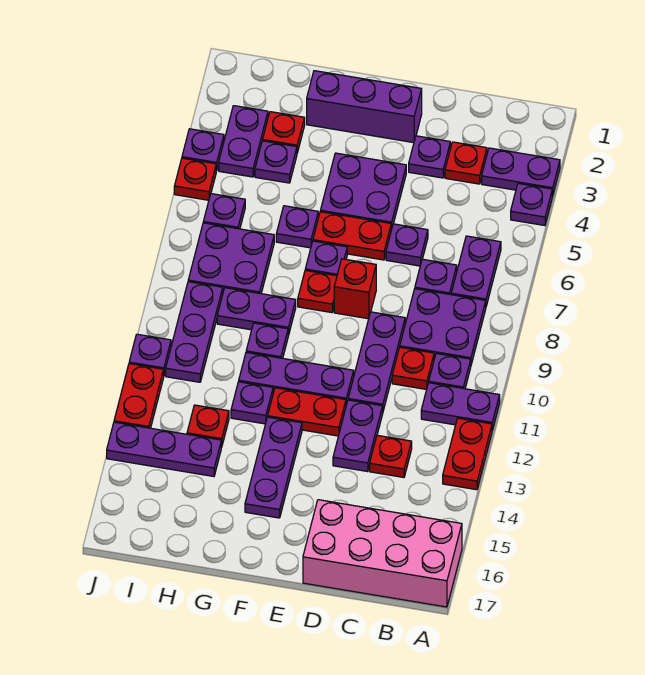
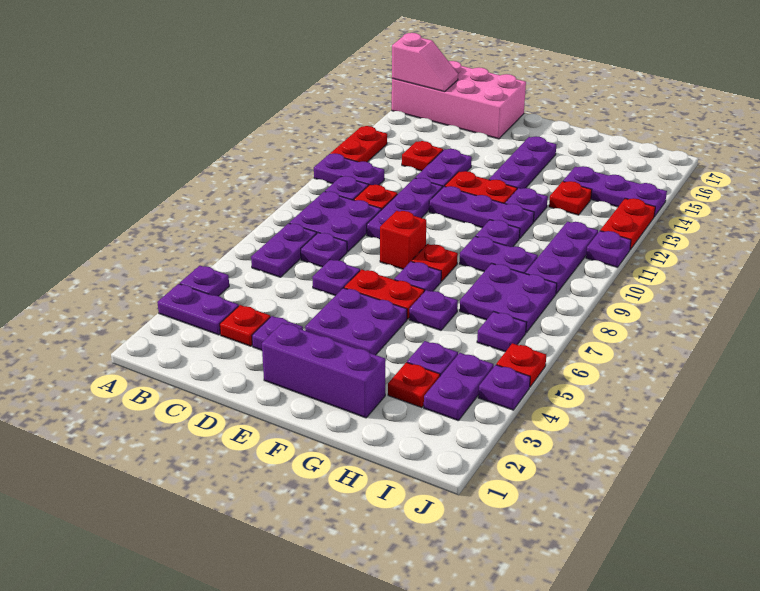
none -> pink slope A16:B16 level 2 top A

